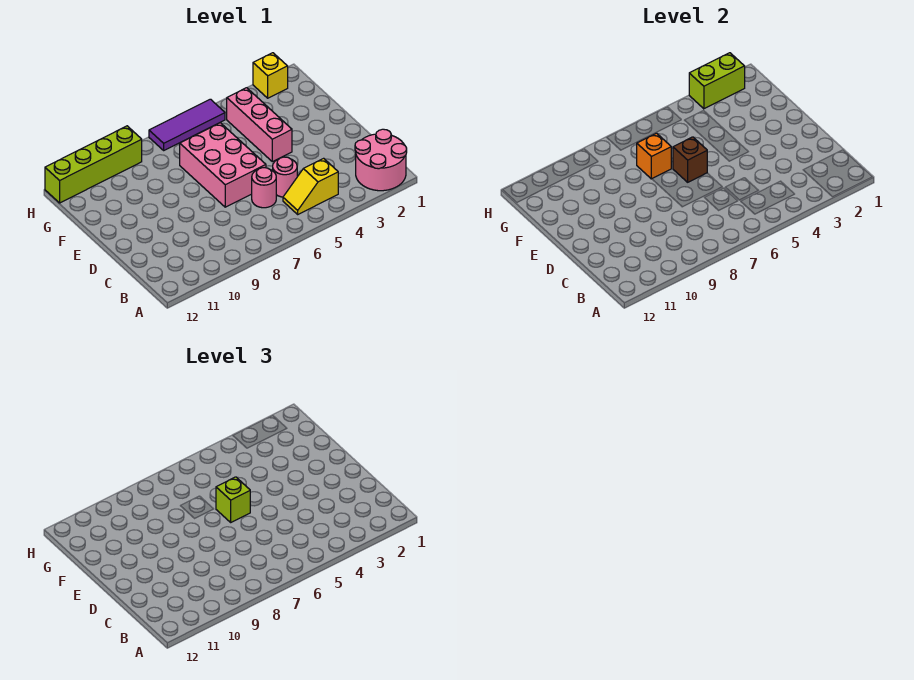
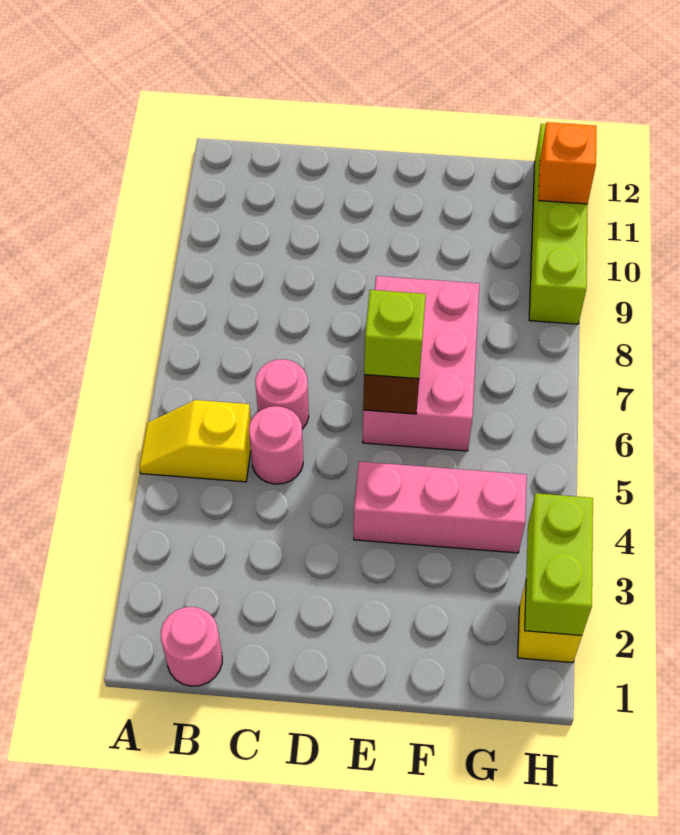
pink round brick A1:B2 level 1 -> pink round brick B1 level 1
yellow slope B4:B5 level 1 top 4 -> yellow slope A5:B5 level 1 top B
pink brick D6:F7 level 1 -> pink brick E6:F8 level 1
orange brick F7 level 2 -> orange brick H11 level 2
purple tile H5:H7 level 1 -> none

